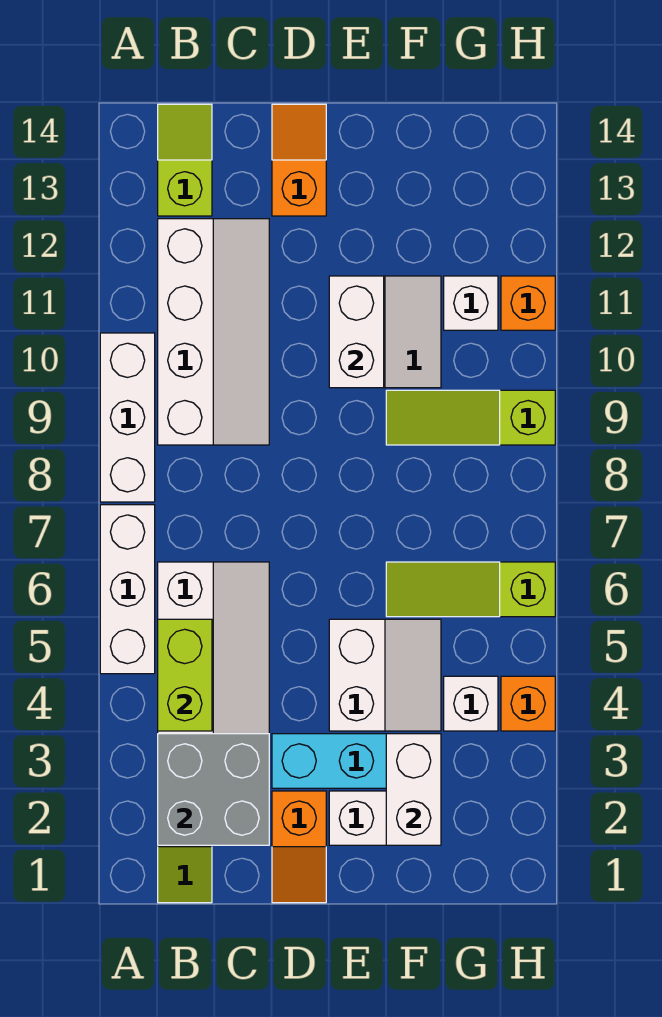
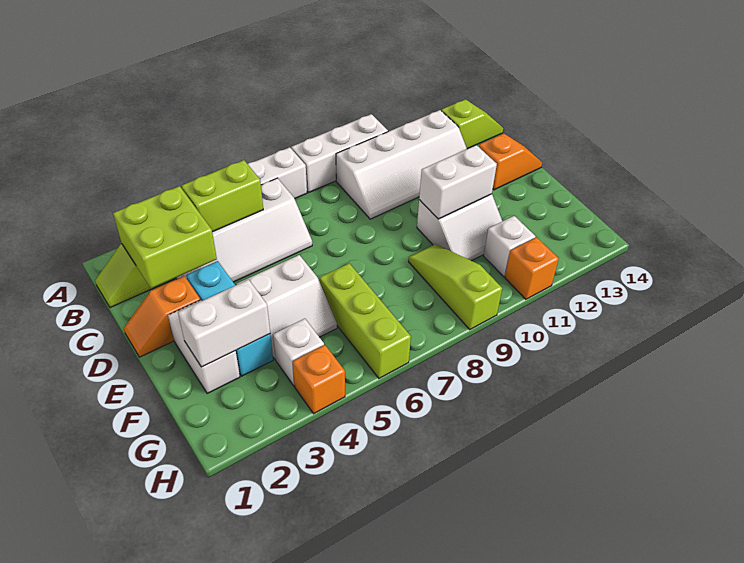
grey brick B2:C3 level 2 -> lime brick B2:C3 level 2
lime slope F6:H6 level 1 top H -> lime brick F6:H6 level 1

